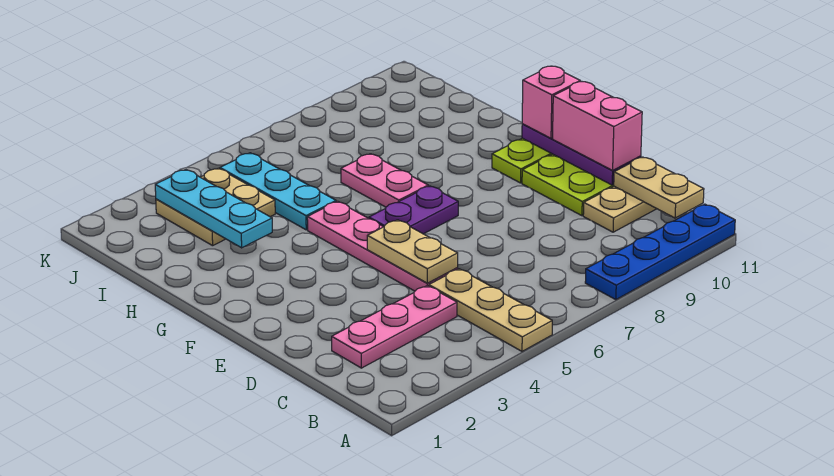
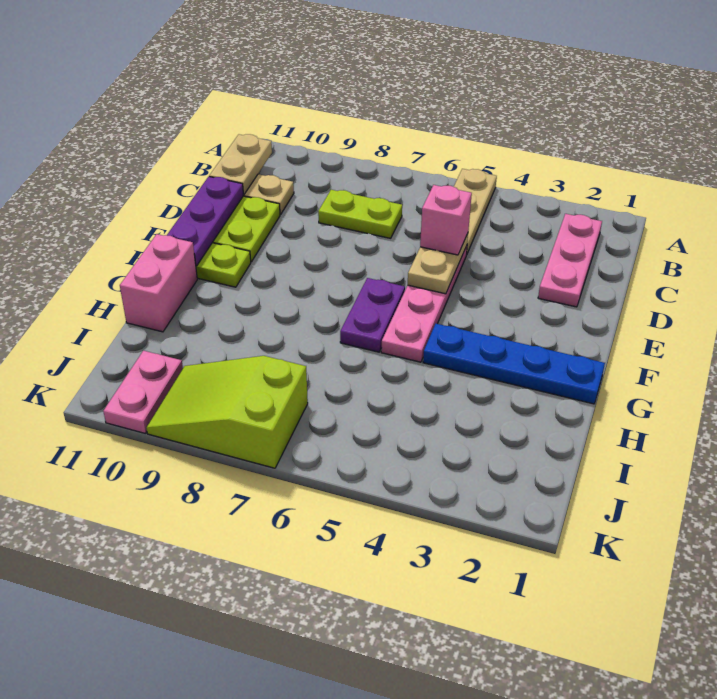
blue plate A8:A11 level 1 -> blue plate G1:G4 level 1
pink plate C2:C4 level 1 -> pink plate B2:D2 level 1
none -> lime plate C7:C8 level 1
pink brick D11:E11 level 3 -> pink brick G11:H11 level 1
purple plate F6:F7 level 1 -> purple plate F6:G6 level 1
pink brick F11 level 3 -> pink brick D5 level 3
pink plate G7:H7 level 1 -> pink plate J10:K10 level 1
cyan plate H3:J3 level 2 -> none
cyan plate H5:J5 level 1 -> none
tan plate I3:J4 level 1 -> none
none -> lime slope J7:K9 level 1 top 7

